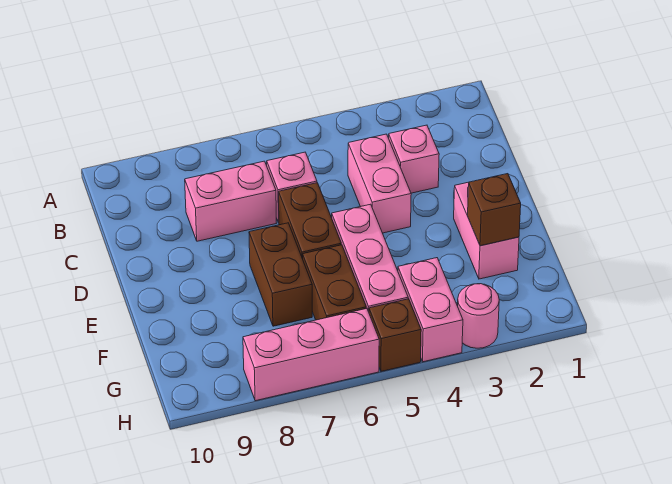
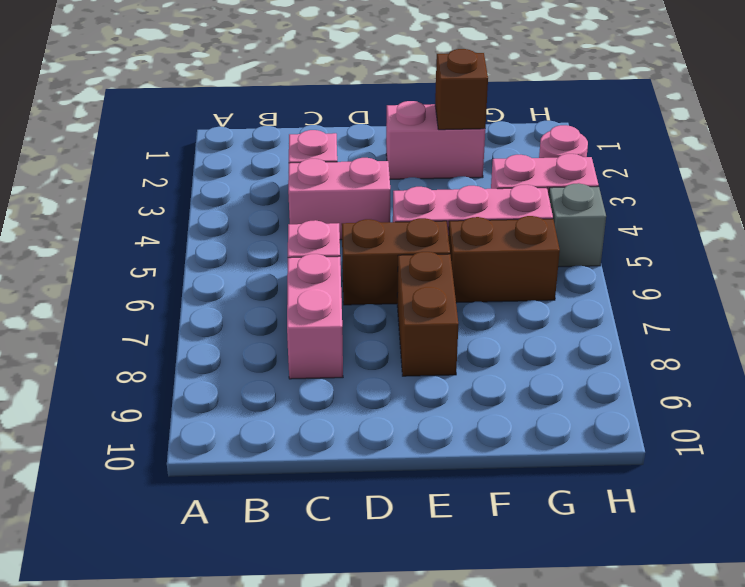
brown brick E7:F7 level 1 -> brown brick E7:E8 level 1
brown brick H5 level 1 -> grey brick H5 level 1
pink brick H6:H8 level 1 -> none

